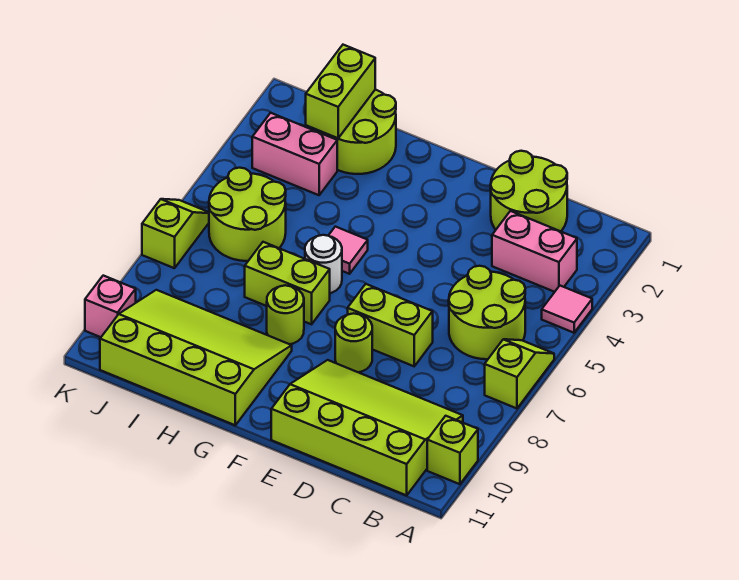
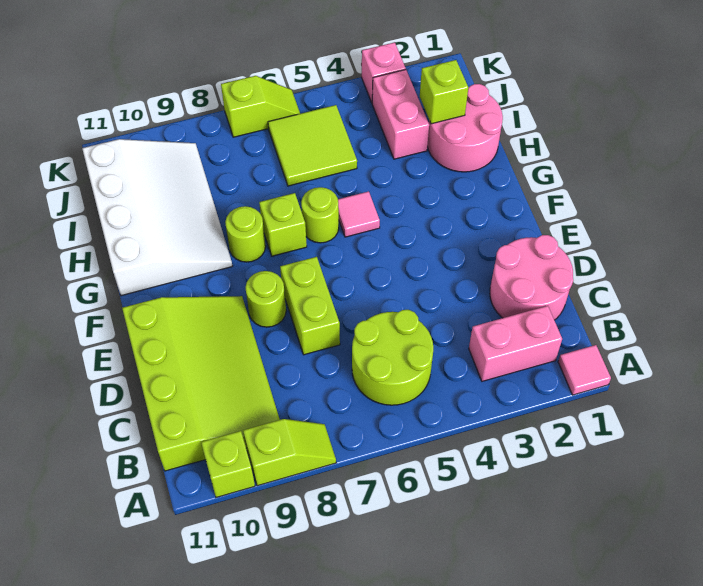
pink tile A4 level 1 -> pink tile A1 level 1
lime slope A6:A7 level 1 top 7 -> lime slope A8:A9 level 1 top 9
pink brick B3:C3 level 1 -> pink brick B2:B3 level 1
lime round brick C1:D2 level 1 -> pink round brick C1:D2 level 1
white round brick G6 level 1 -> lime round brick G6 level 1
lime brick G7:H7 level 1 -> lime brick G7 level 1
lime slope G9:J11 level 1 top 11 -> white slope G9:J11 level 1 top 11
lime round brick H1:I2 level 1 -> pink round brick H1:I2 level 1
lime brick I1:I2 level 2 -> lime brick I2 level 2
lime round brick I5:J6 level 1 -> lime tile I5:J6 level 1
pink brick K10 level 1 -> pink brick K3 level 1

